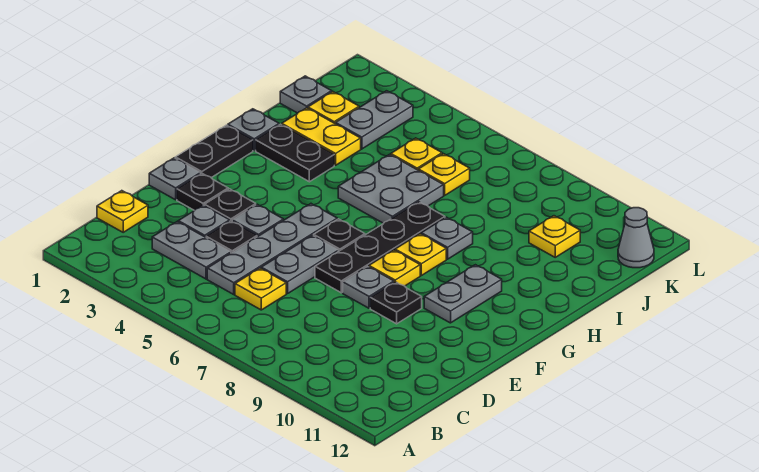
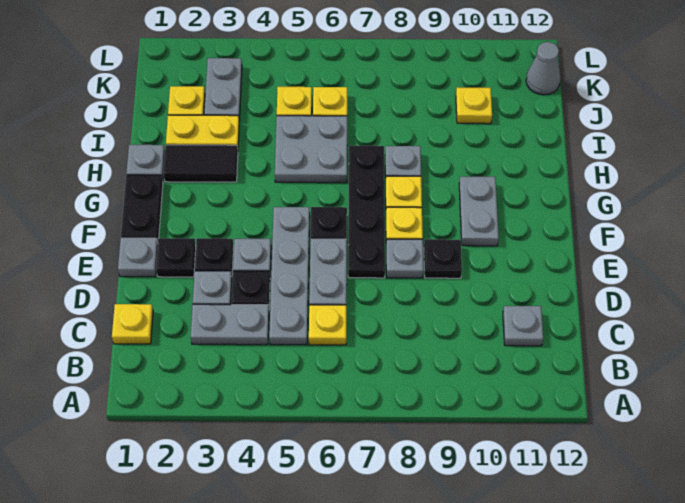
black plate H2:H3 level 1 -> black tile H2:H3 level 1
grey plate J1 level 1 -> grey plate C11 level 1

